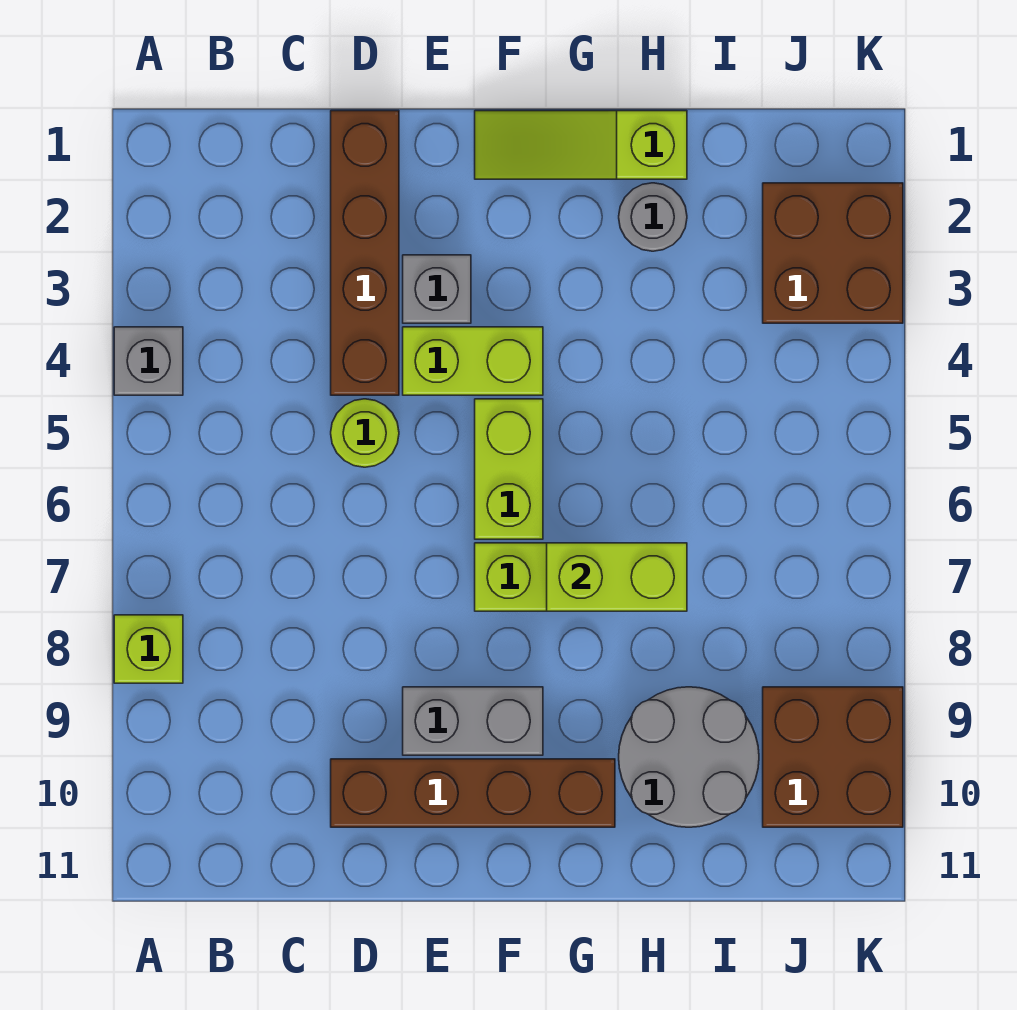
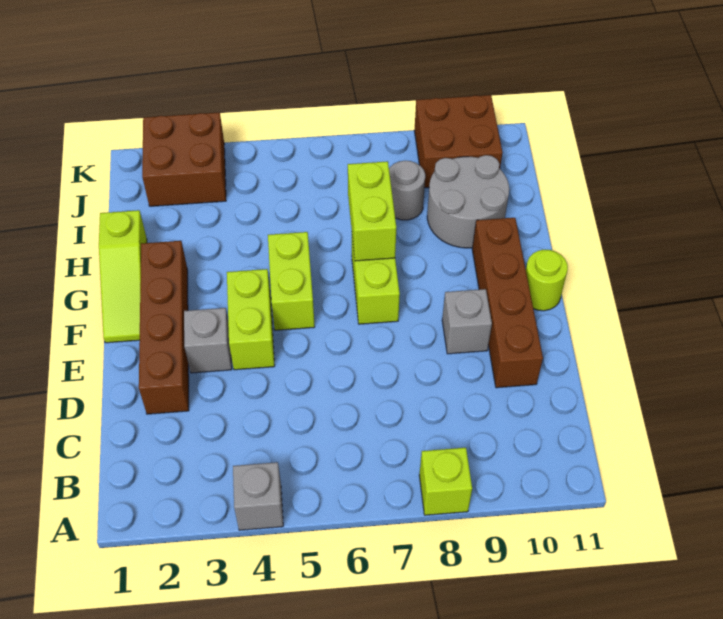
brown brick D1:D4 level 1 -> brown brick D2:G2 level 1
lime round brick D5 level 1 -> lime round brick F11 level 1
grey brick E9:F9 level 1 -> grey brick E9 level 1
lime brick F5:F6 level 1 -> lime brick F5:G5 level 1
grey round brick H2 level 1 -> grey round brick I8 level 1

